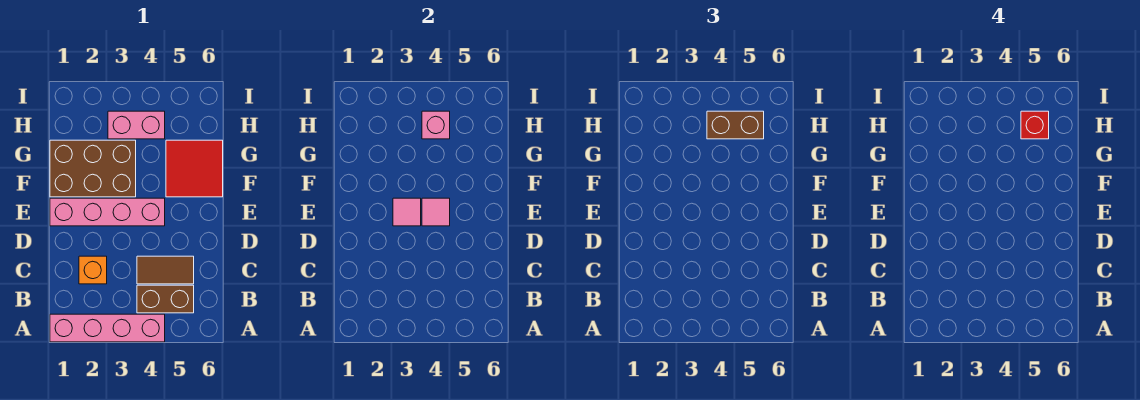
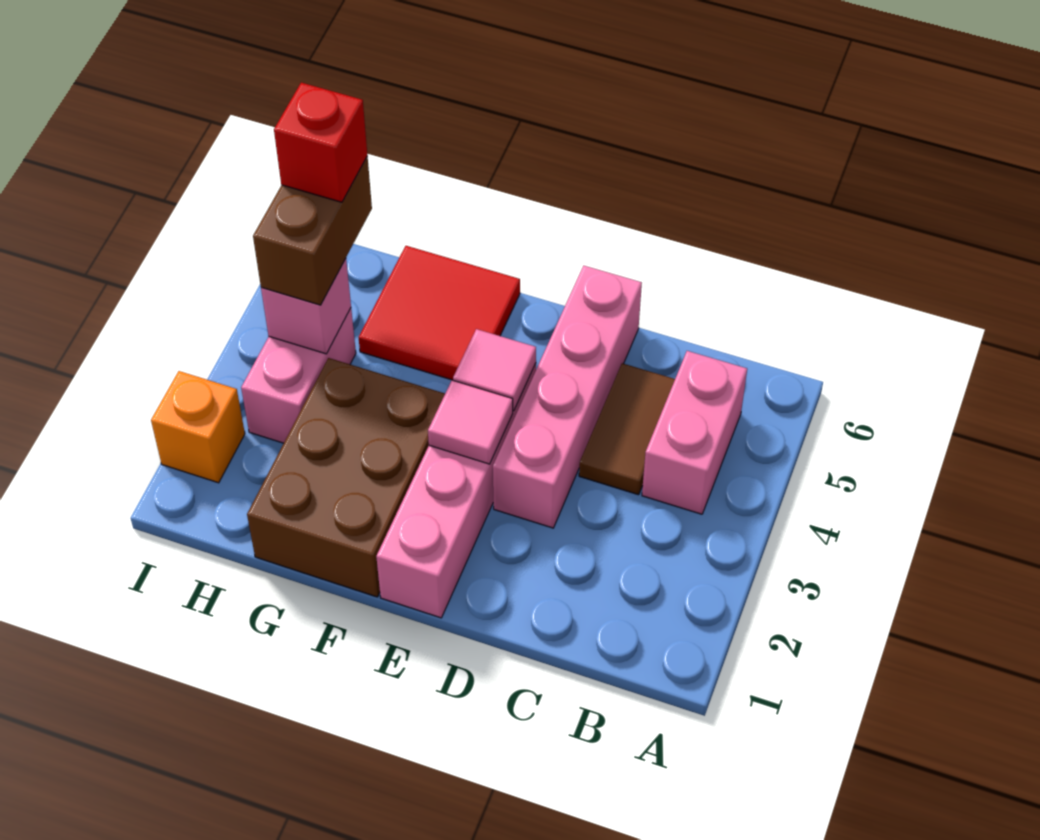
pink brick A1:A4 level 1 -> pink brick D3:D6 level 1
brown brick B4:B5 level 1 -> pink brick B4:B5 level 1
orange brick C2 level 1 -> orange brick I2 level 1

